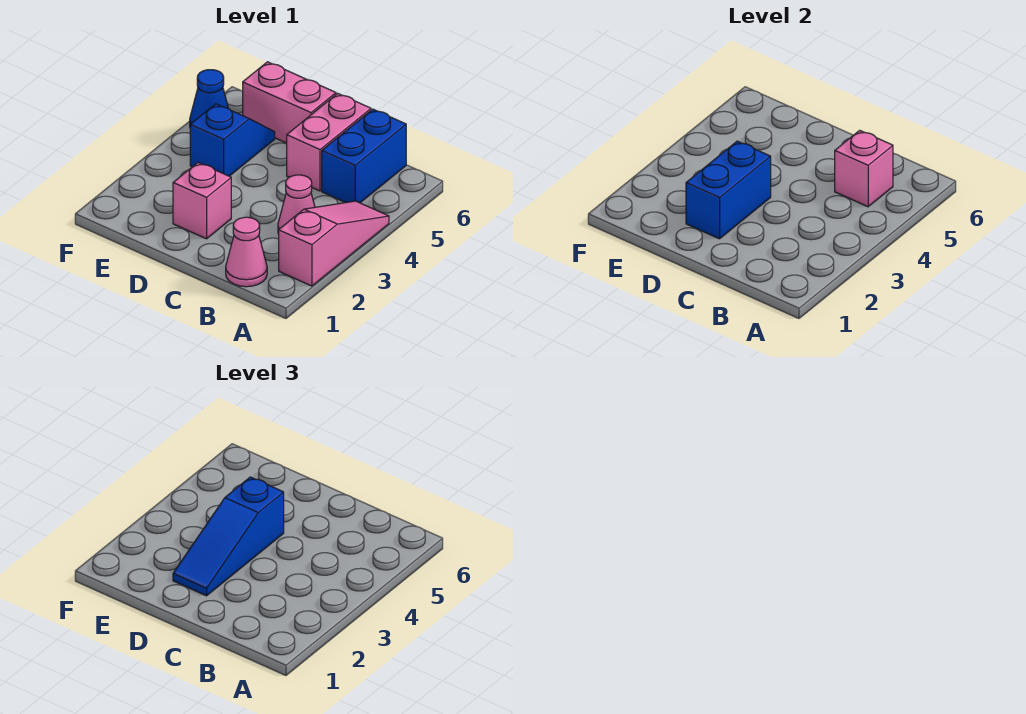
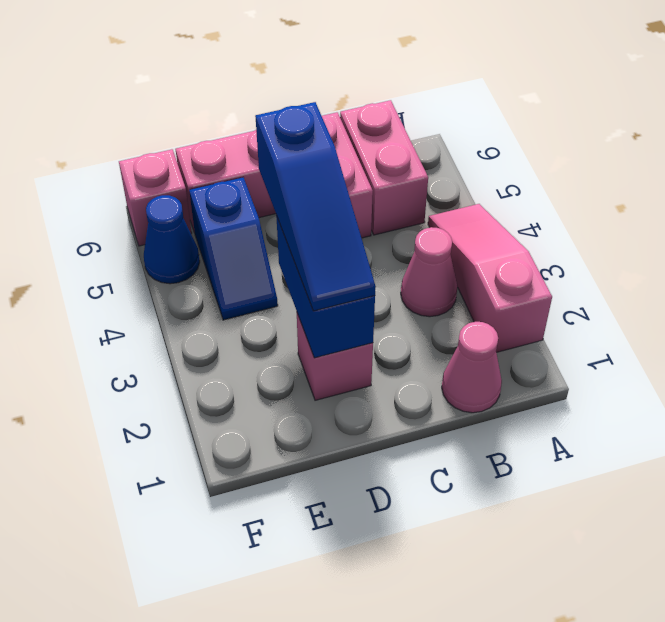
blue brick B5:B6 level 1 -> pink brick B5:B6 level 1
pink brick B5 level 2 -> pink brick F6 level 1
blue slope E4:E5 level 1 top 4 -> blue slope E4:E5 level 1 top 5

